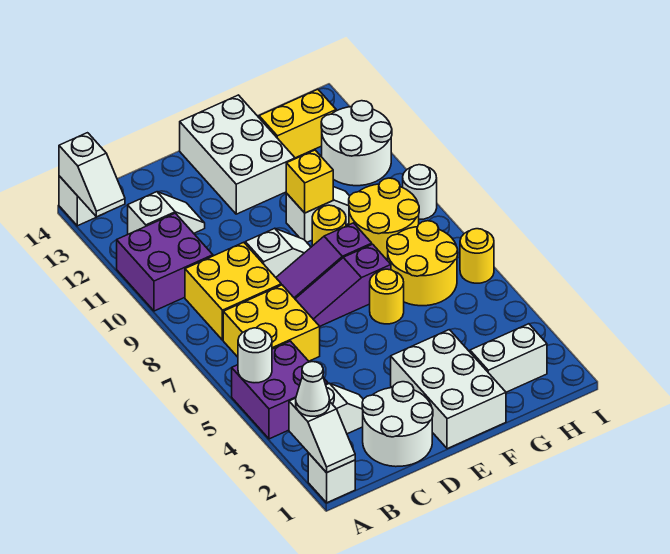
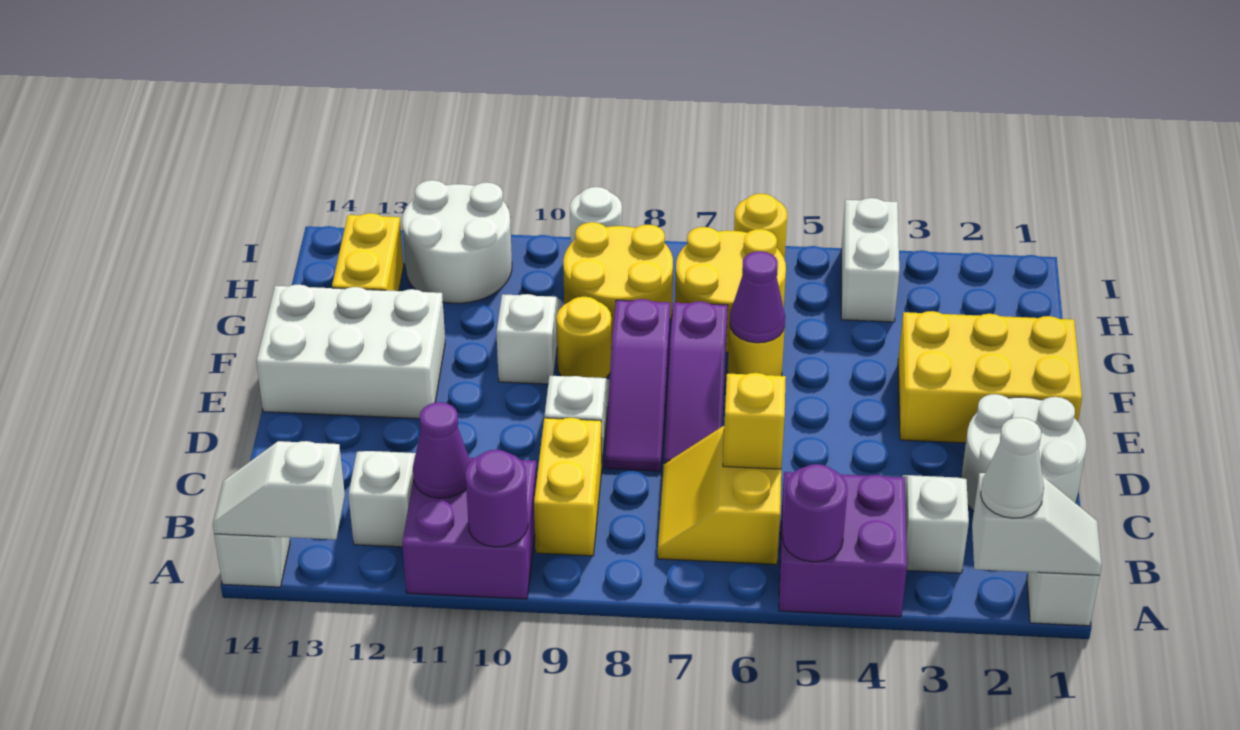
white round brick A5 level 2 -> purple round brick A5 level 2
none -> purple round brick A10 level 2
white slope A13:A14 level 2 top 14 -> white slope A13:A14 level 2 top 13
yellow brick B6:C7 level 1 -> yellow slope B6:C7 level 1 top 6
yellow brick B8:C9 level 1 -> yellow brick B9:C9 level 1
none -> purple cone B11 level 2
white brick E1:F3 level 1 -> yellow brick E1:F3 level 1
none -> purple cone F6 level 2
yellow brick F10 level 2 -> yellow brick C6 level 2
white brick G2:H2 level 1 -> white brick H4:I4 level 1

